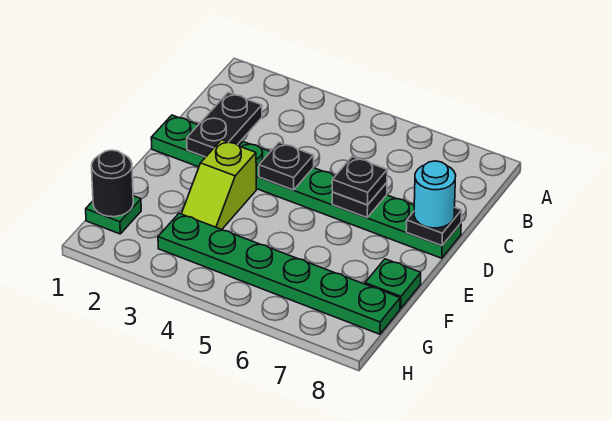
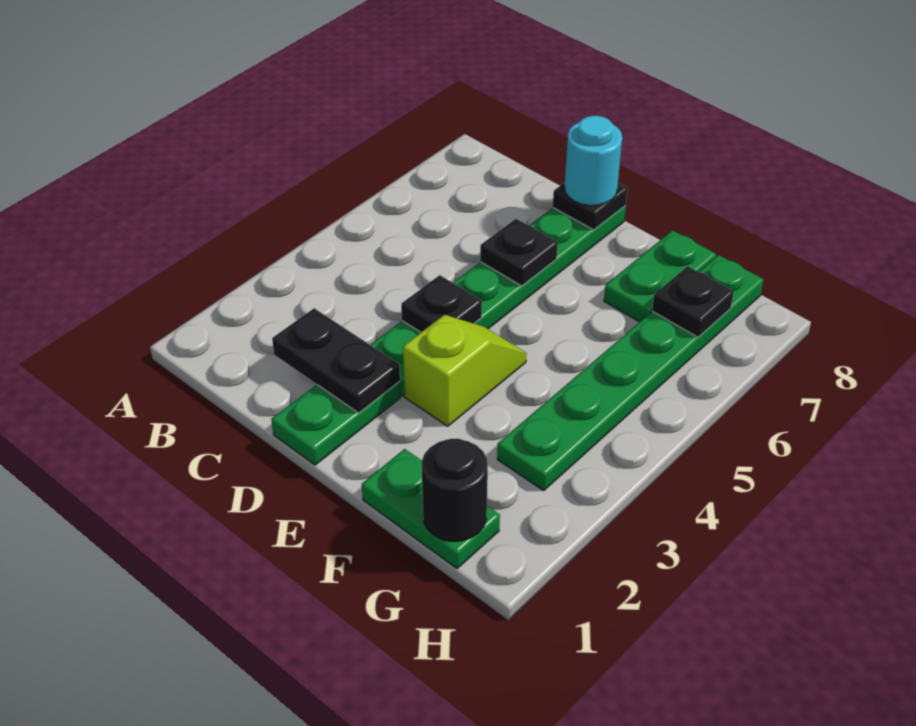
black plate D6 level 3 -> black plate G7 level 2
lime slope E3:F3 level 1 top E -> lime slope E3:E4 level 1 top 3
green plate F8 level 1 -> green plate F7:F8 level 1
green plate G1 level 1 -> green plate F1:G1 level 1

